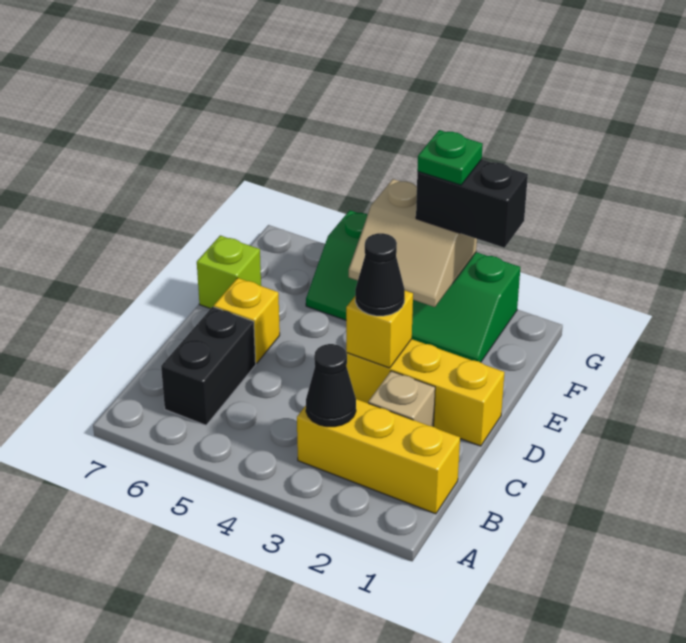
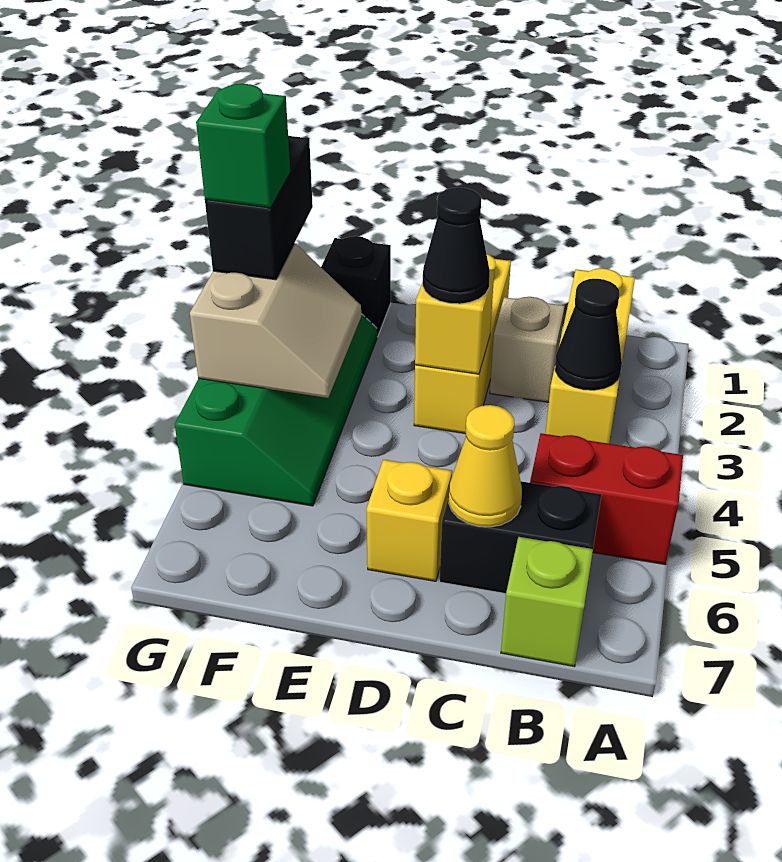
none -> red brick A5:B5 level 1
none -> yellow cone C6 level 2
lime brick E7 level 1 -> lime brick B7 level 1
none -> black brick F1 level 1
green plate G3 level 4 -> green brick G3 level 4

